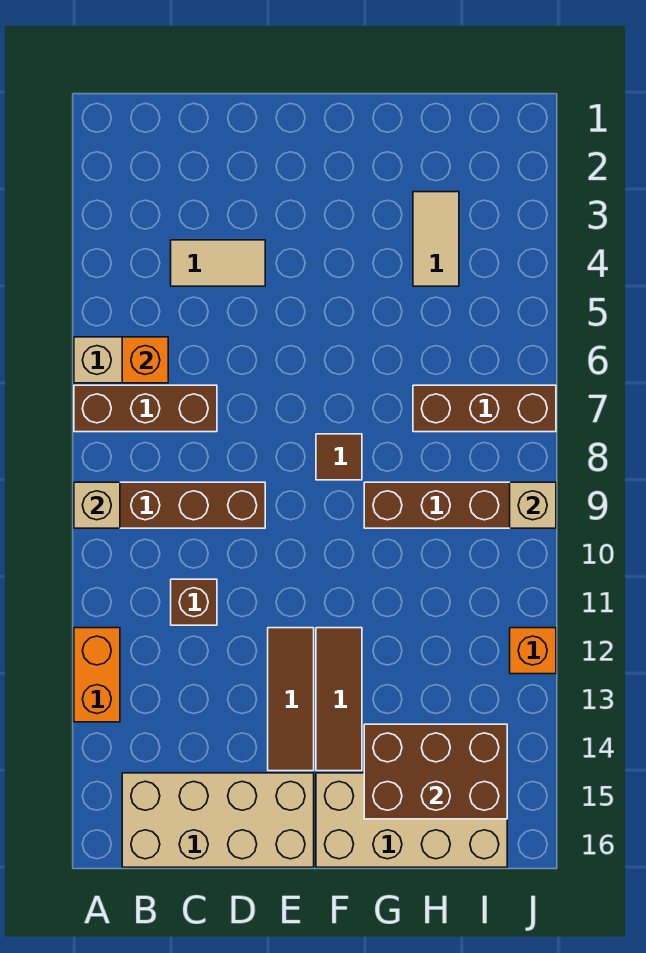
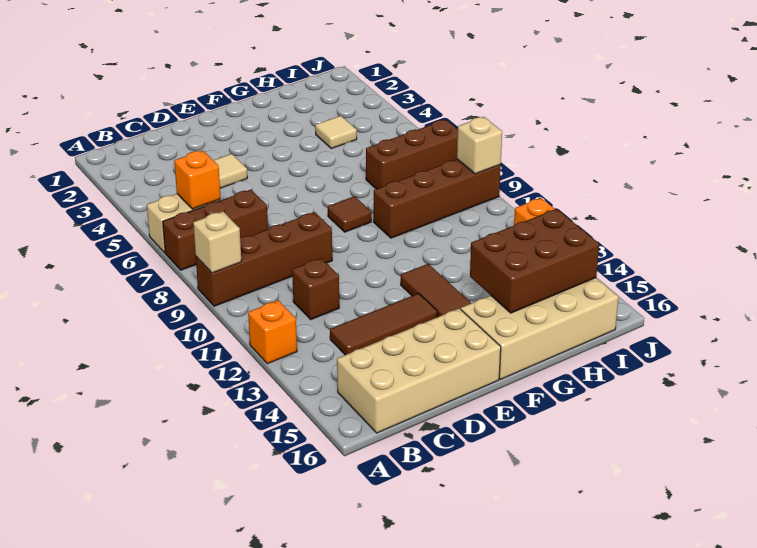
orange brick A12:A13 level 1 -> orange brick A12 level 1
brown tile E12:E14 level 1 -> brown tile C13:E13 level 1
tan tile H3:H4 level 1 -> tan tile H4 level 1

